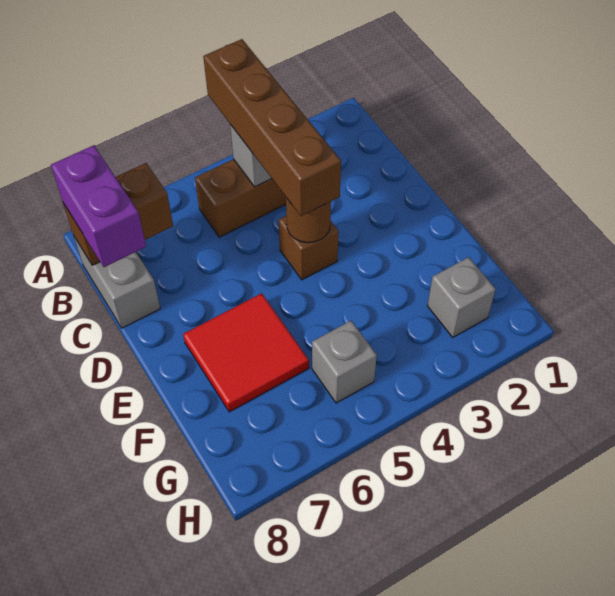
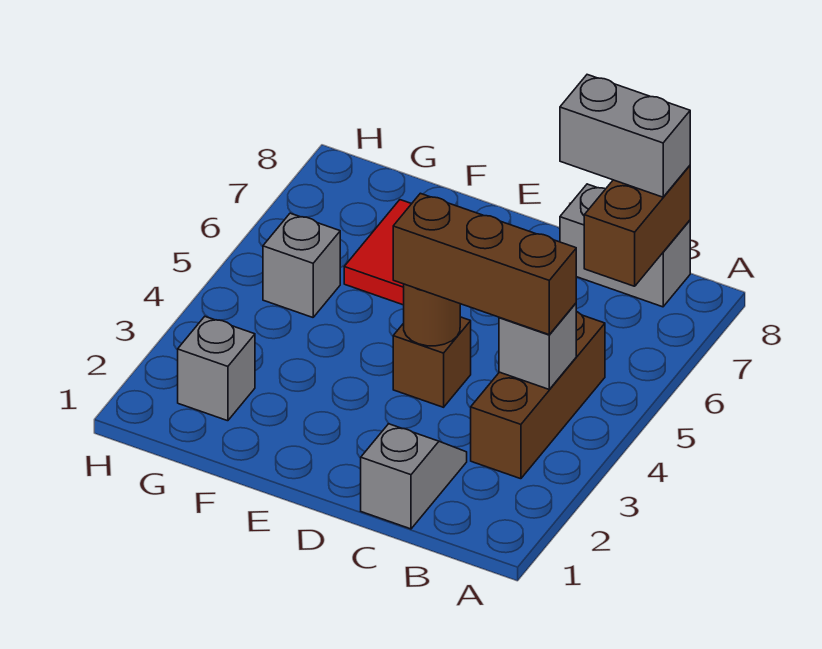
brown brick A4:D4 level 3 -> brown brick B4:D4 level 3
purple brick B8:C8 level 3 -> grey brick B8:C8 level 3
none -> grey slope C1:C2 level 1 top 1

